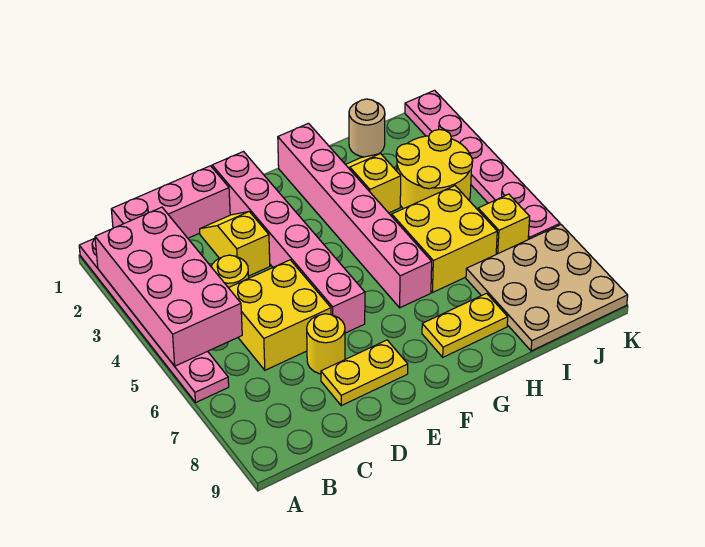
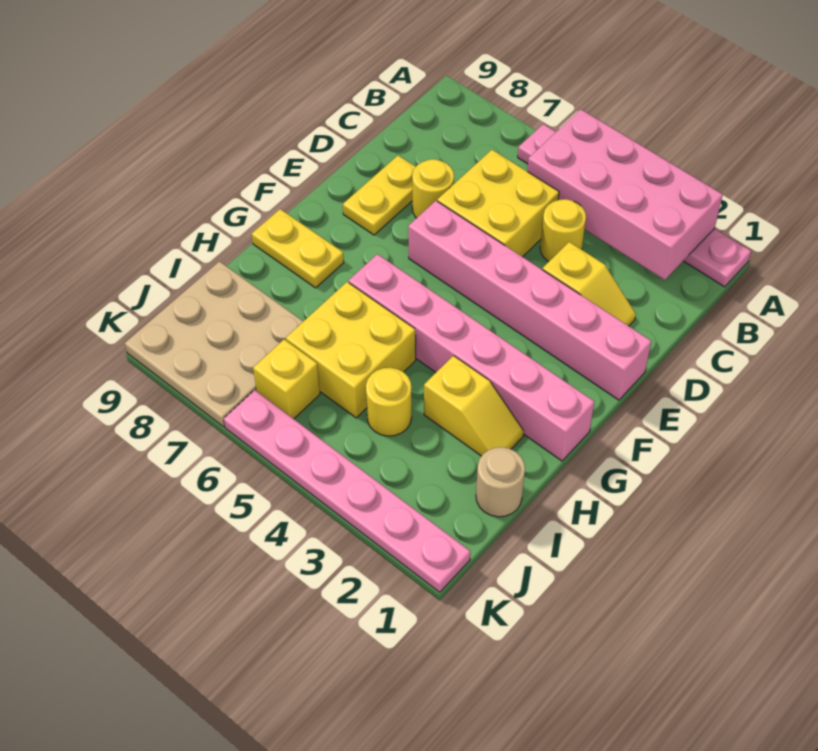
pink brick B1:D1 level 1 -> none
yellow plate G8:H8 level 1 -> yellow plate G8:G9 level 1
yellow round brick I3:J4 level 1 -> yellow round brick I4 level 1

